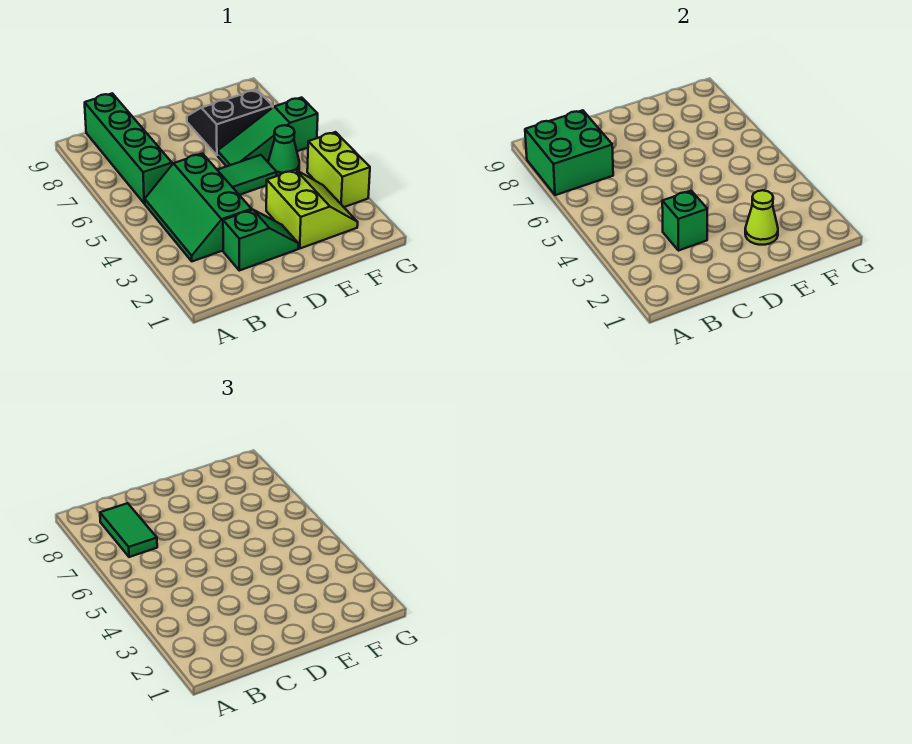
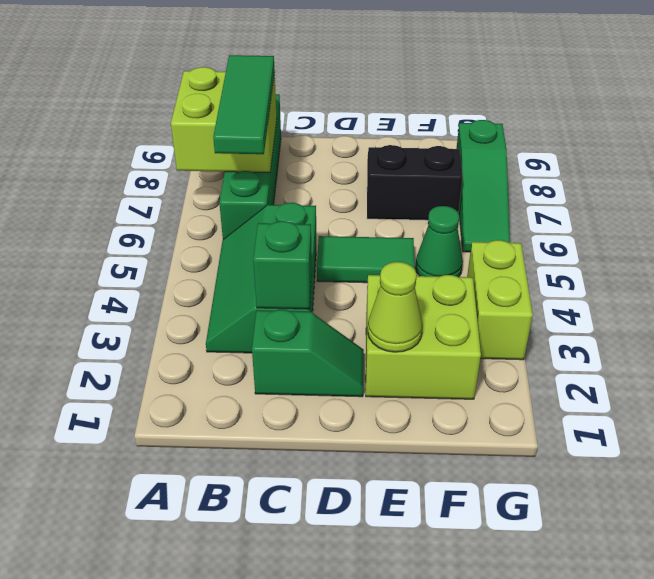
green brick A7:B8 level 2 -> lime brick A7:B8 level 2
green tile B7:B8 level 3 -> green tile B6:B8 level 3
lime slope E2:F3 level 1 top E -> lime brick E2:F3 level 1
green slope E6:G6 level 1 top G -> green slope G6:G8 level 1 top 8

